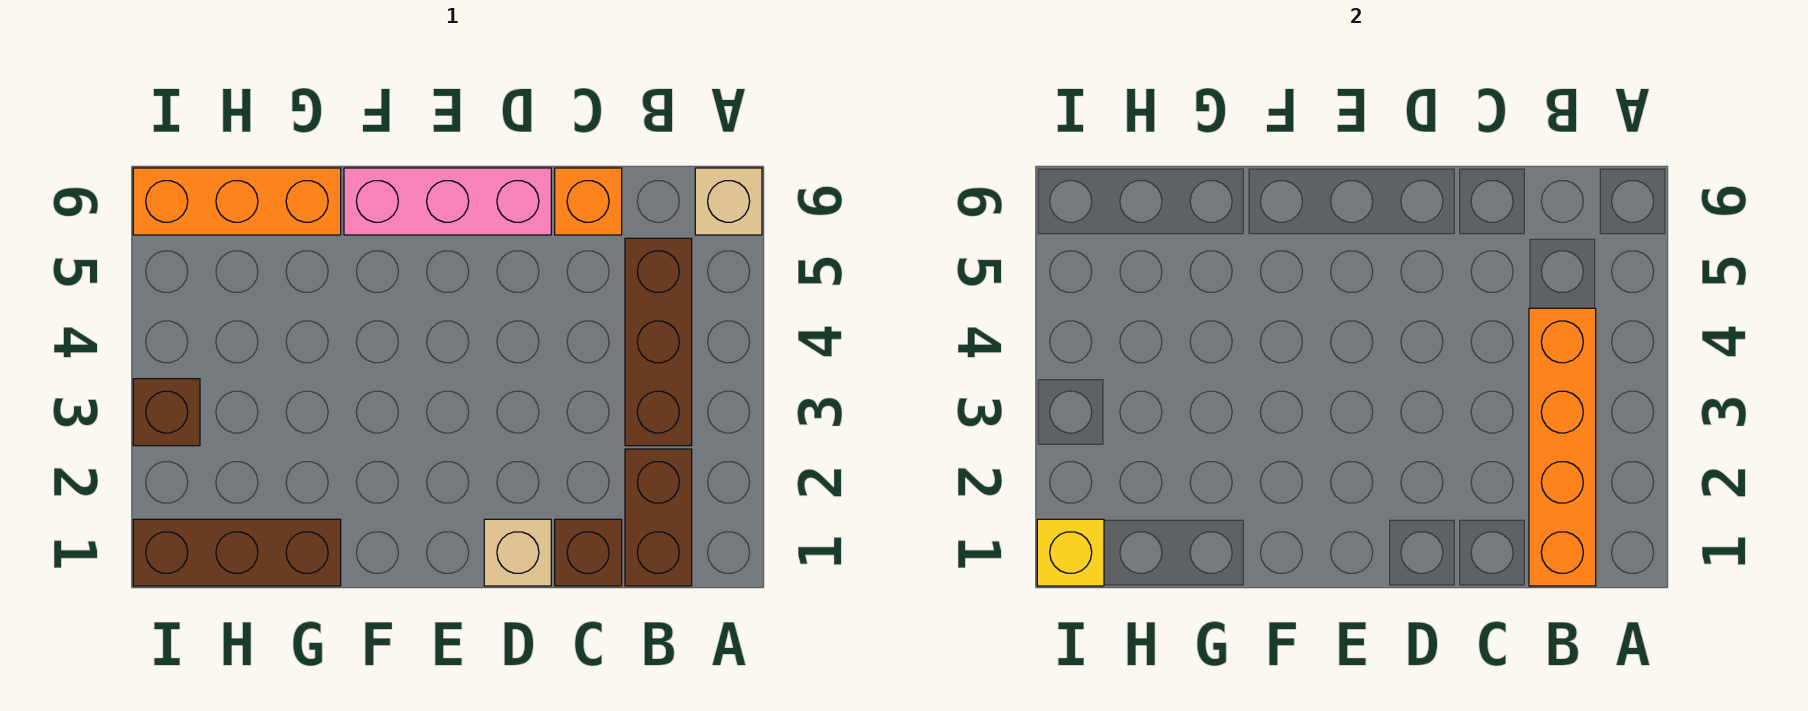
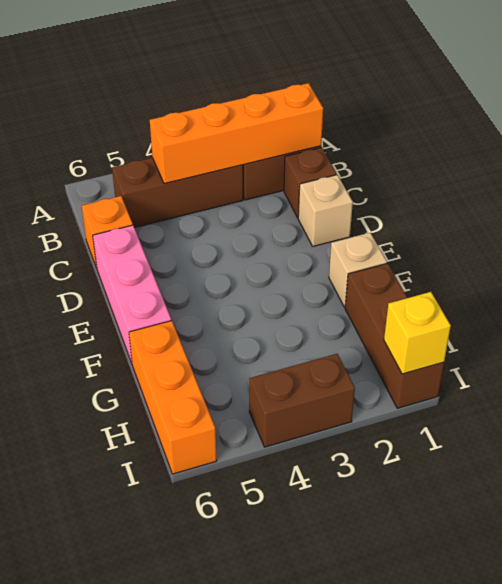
tan brick A6 level 1 -> tan brick F1 level 1
brown brick I3 level 1 -> brown brick I3:I4 level 1

